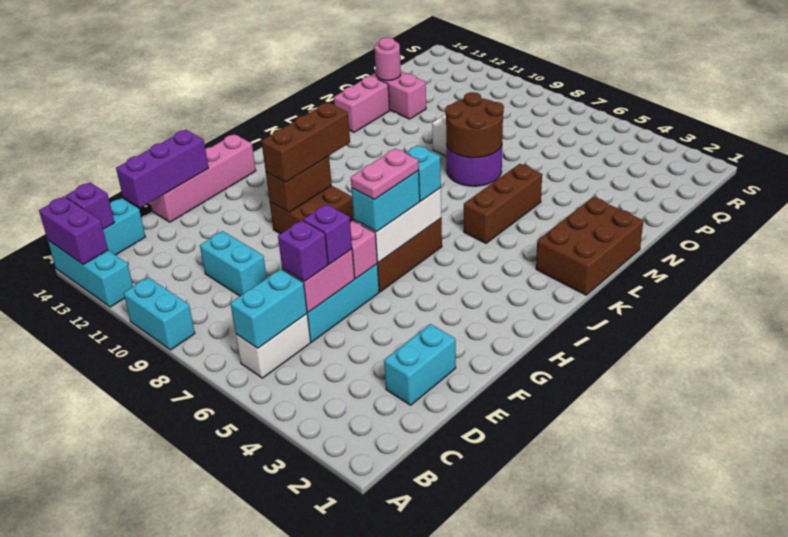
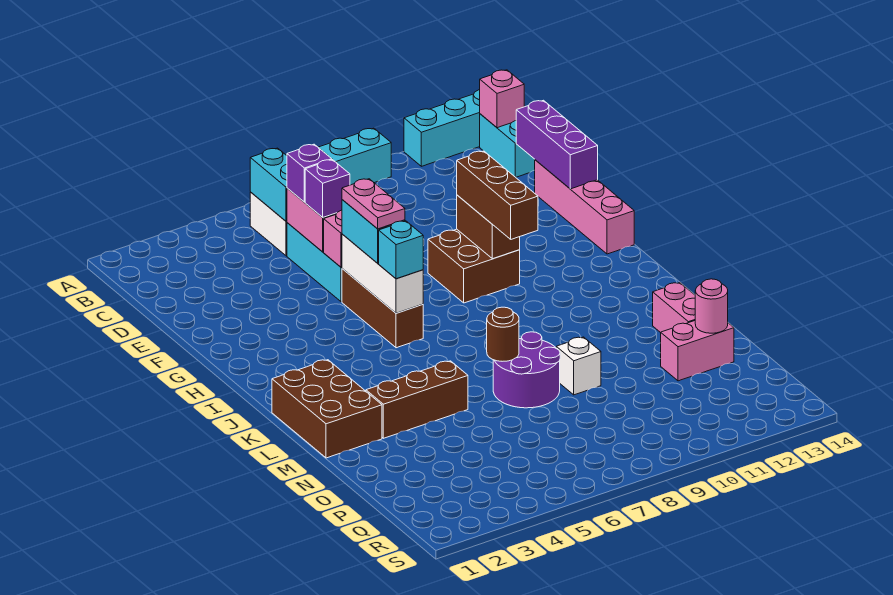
purple brick A13:A14 level 2 -> none
purple brick B14 level 2 -> pink brick B14 level 2
cyan brick D2:E2 level 1 -> none
cyan brick D9:D10 level 1 -> none
brown brick K5:M5 level 1 -> brown brick M3:M5 level 1
brown round brick M7:N8 level 2 -> brown round brick M7 level 2

